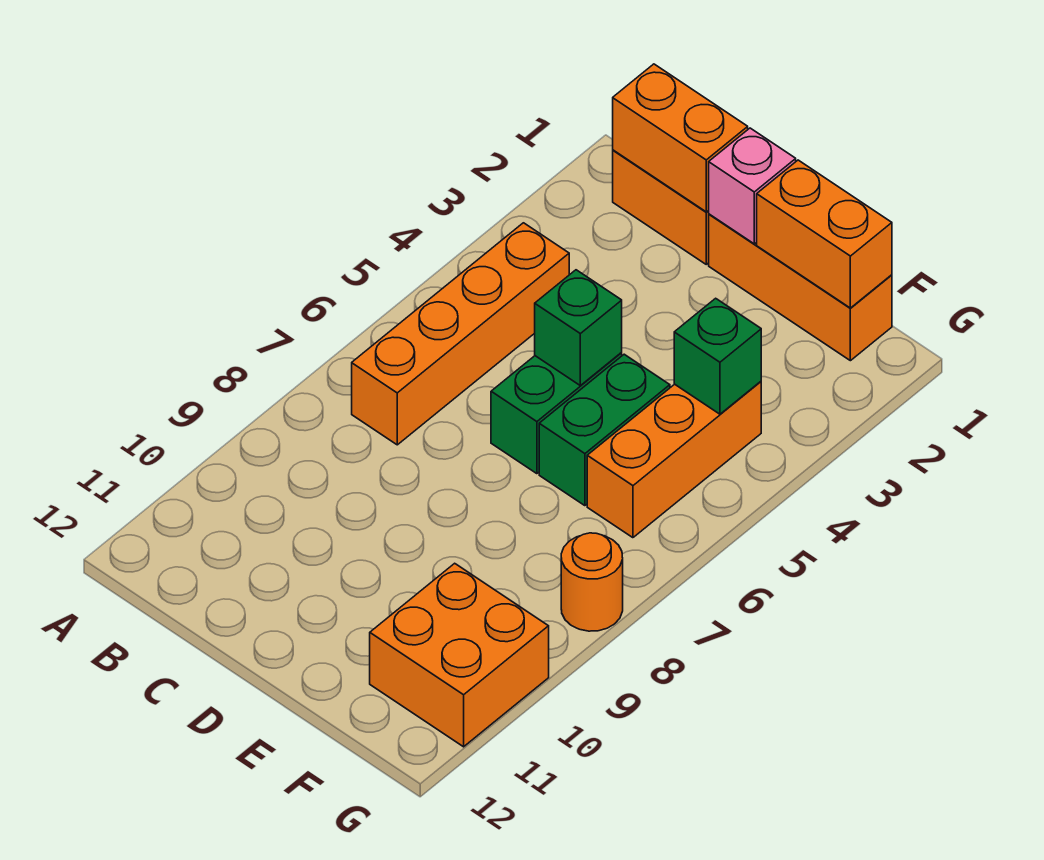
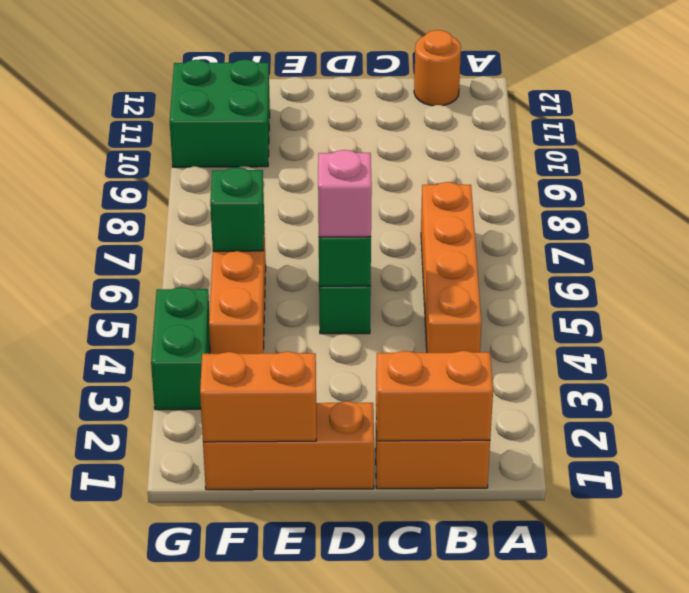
pink brick D1 level 2 -> pink brick D5 level 3
green brick E5:E6 level 1 -> green brick G3:G4 level 1
green brick F4 level 2 -> green brick F6 level 2
orange brick F10:G11 level 1 -> green brick F10:G11 level 1
orange round brick G8 level 1 -> orange round brick B12 level 1

